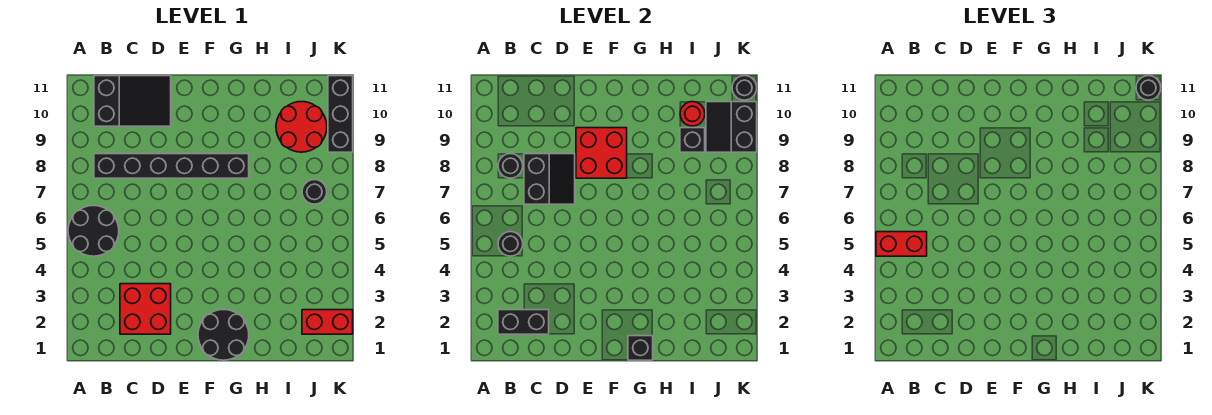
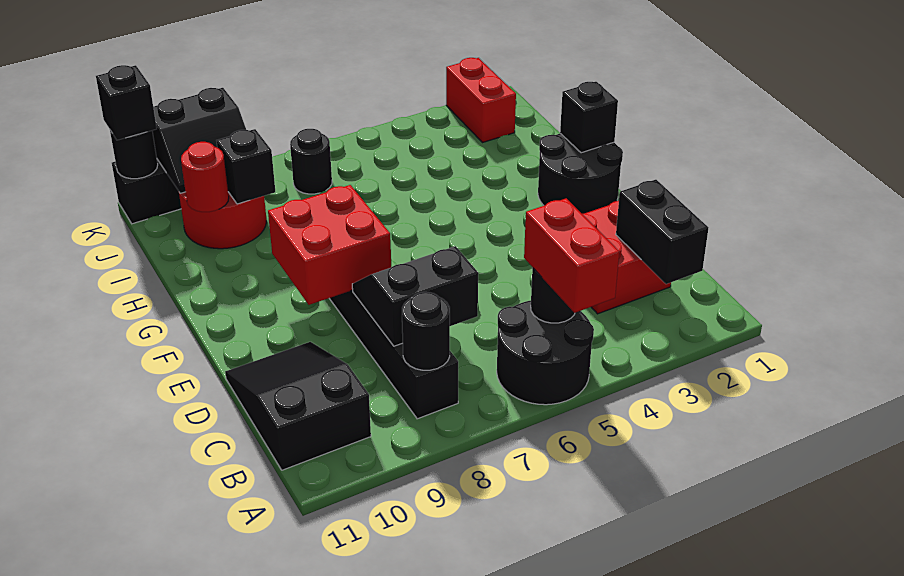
black round brick K11 level 3 -> black brick K11 level 3

